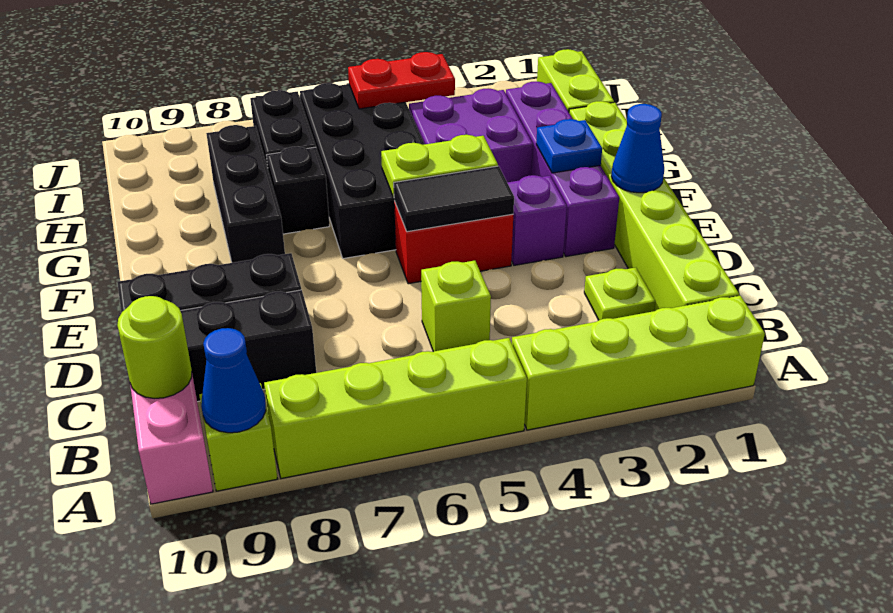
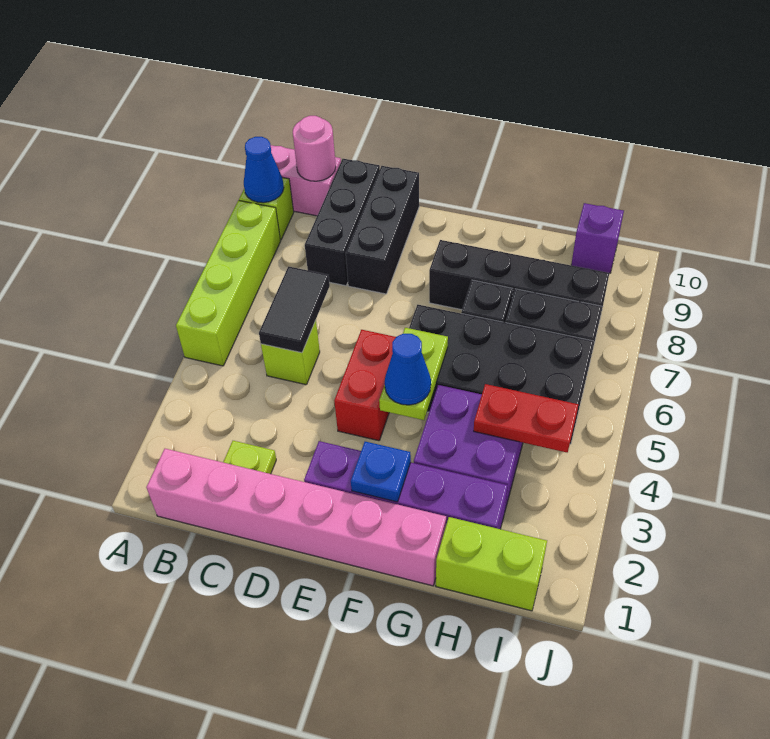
lime brick A1:A4 level 1 -> none
lime brick B1:G1 level 1 -> pink brick B1:G1 level 1
lime round brick B10 level 2 -> pink round brick B10 level 2
blue cone E1 level 2 -> blue cone F4 level 3
purple brick E3 level 1 -> purple brick I10 level 1
black tile E4:E5 level 2 -> black tile C5:C6 level 2
black brick F8:H8 level 1 -> black brick F8:I8 level 1
red plate I4:I5 level 2 -> red plate H4:I4 level 2

